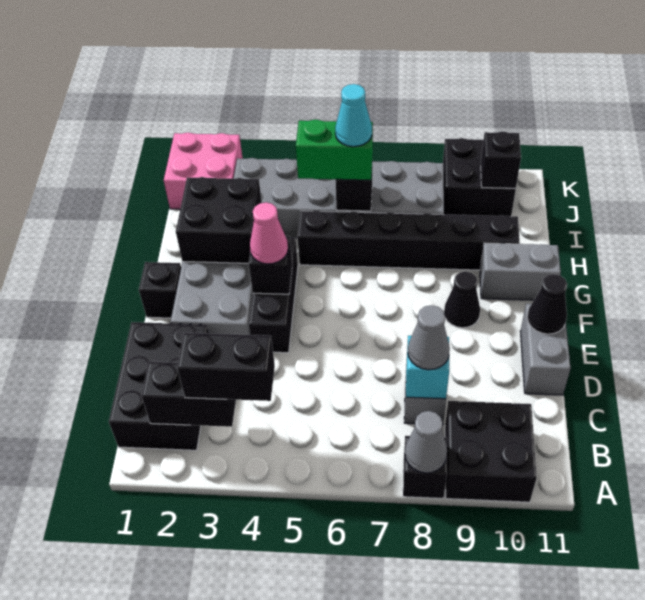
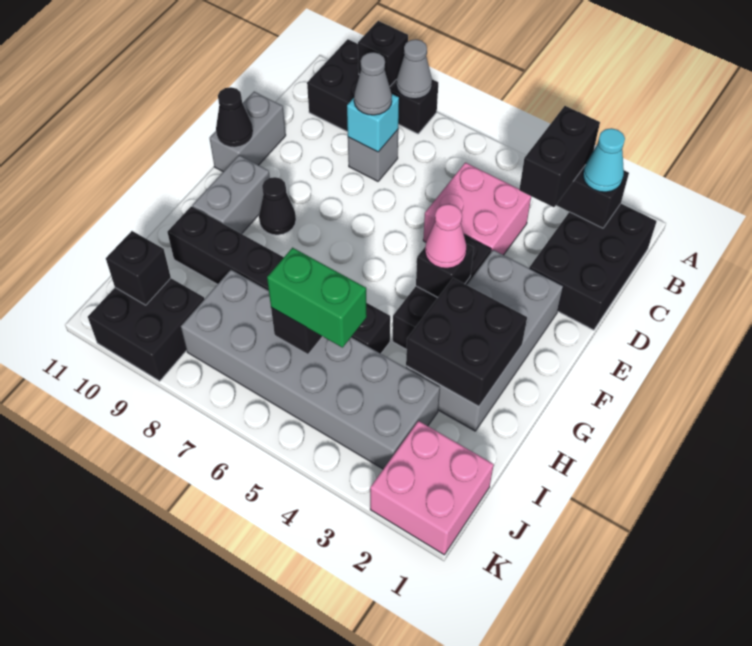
black brick B3:B4 level 3 -> black brick B3:C3 level 3
none -> pink brick C4:D5 level 1
black brick F1 level 1 -> black brick A9 level 2
grey brick G10:G11 level 1 -> grey brick F10:G10 level 1
cyan cone I6 level 4 -> cyan cone B2 level 3

